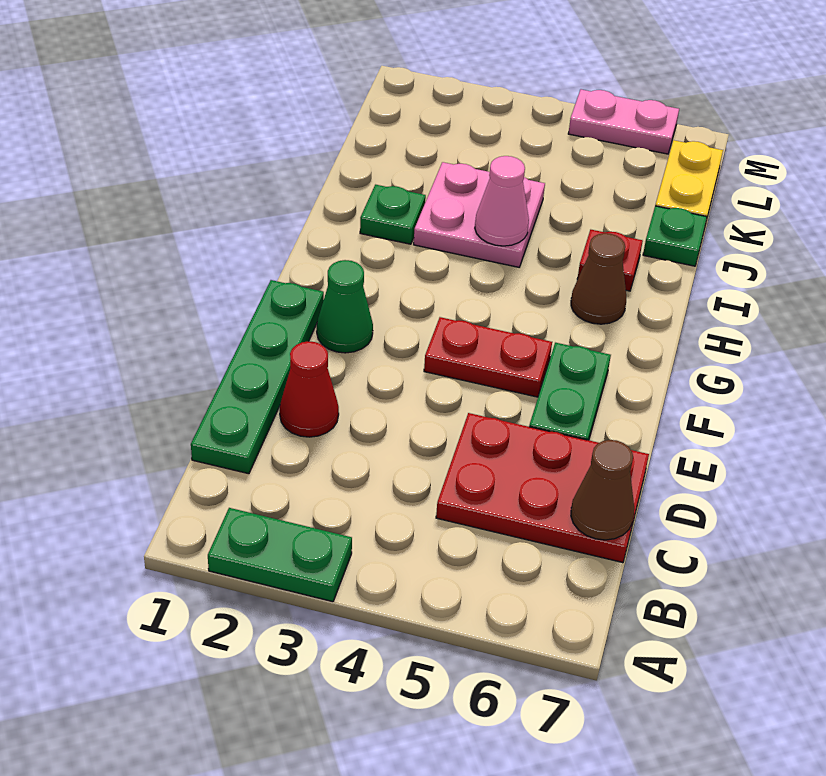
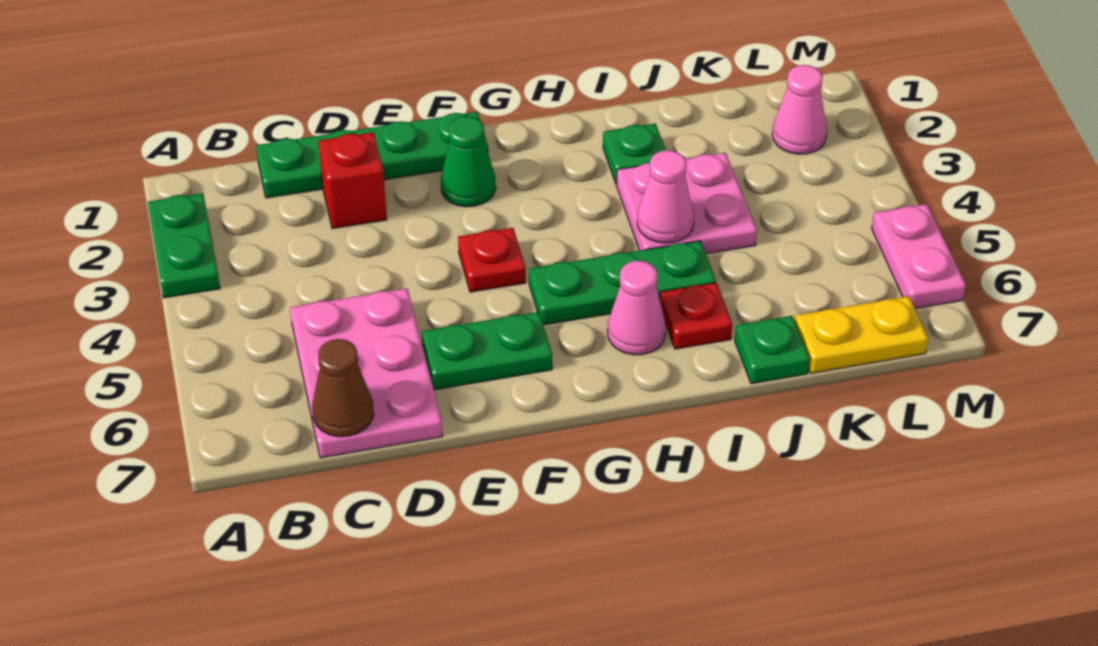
red plate C5:D7 level 1 -> pink plate C5:D7 level 1
red cone D2 level 1 -> red brick D2 level 1
red plate F4:F5 level 1 -> red plate F4 level 1
none -> green plate G5:I5 level 1
brown cone H6 level 1 -> pink cone H6 level 1
none -> pink cone L2 level 1

